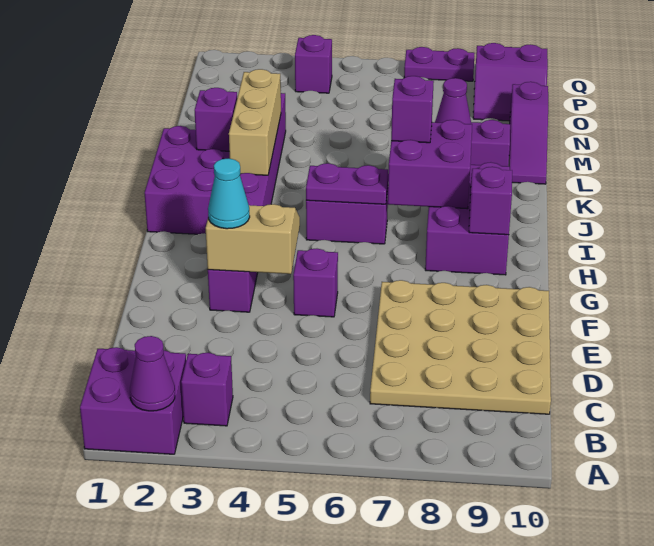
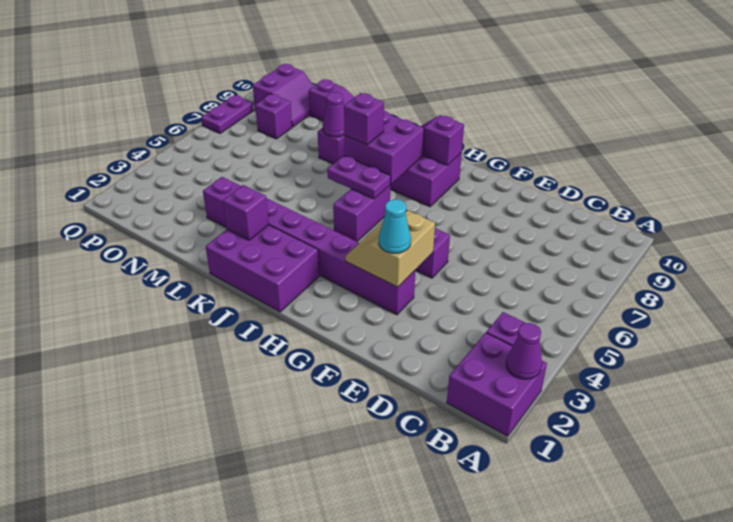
tan plate C7:F10 level 1 -> none
purple plate I5:I6 level 2 -> purple plate I6:J6 level 2
tan brick J3:L3 level 2 -> none
purple brick P4 level 1 -> purple brick O8 level 1

